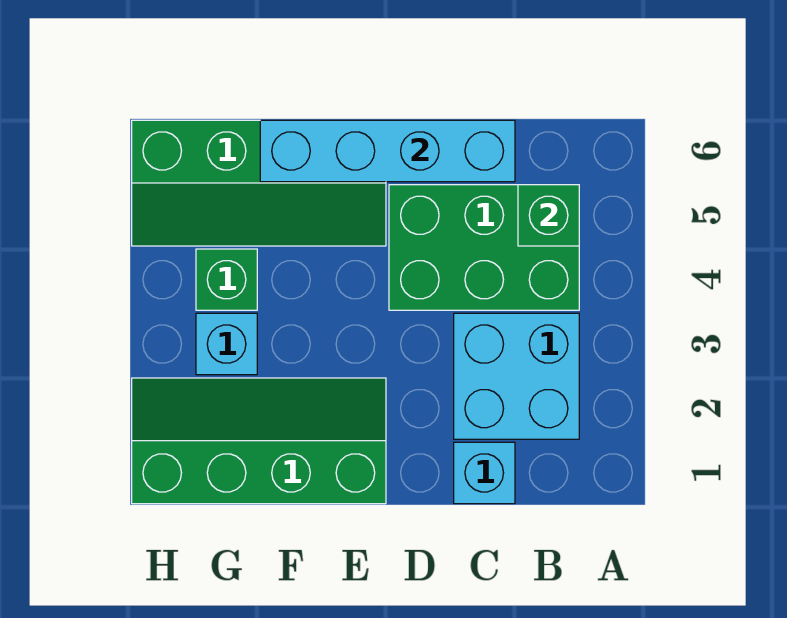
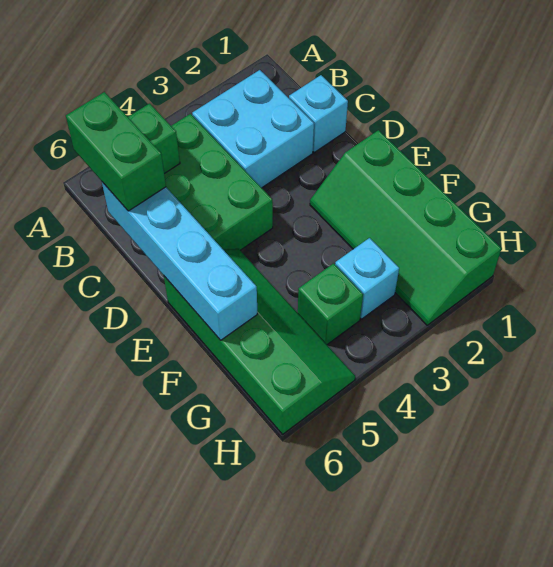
none -> green brick B6:C6 level 3

